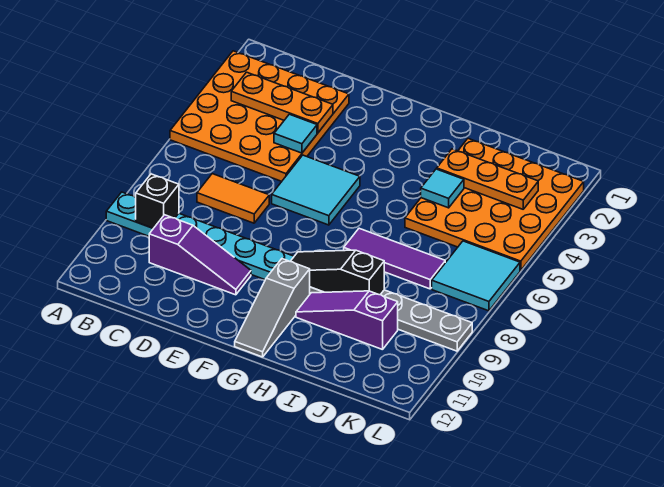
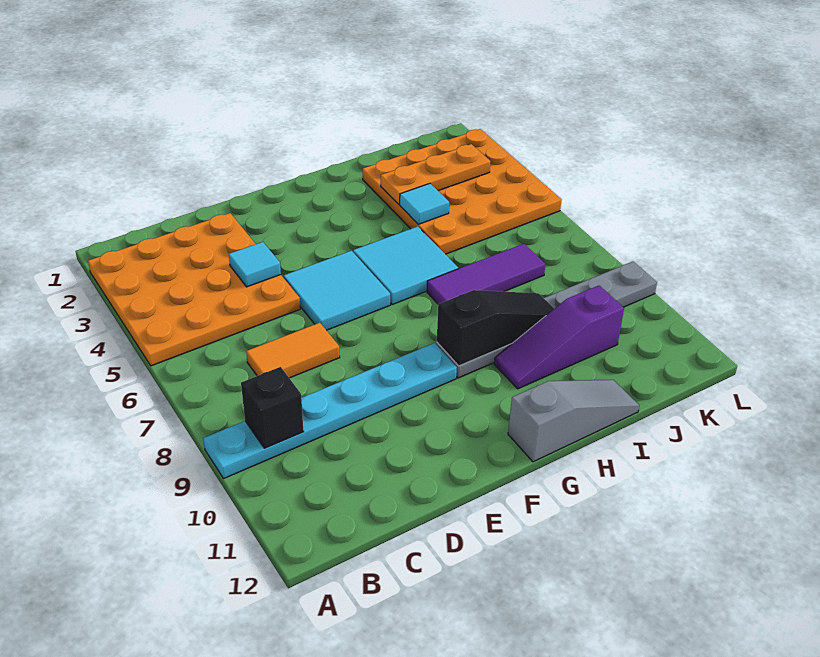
orange plate B3:D3 level 2 -> none
purple slope C10:E10 level 1 top C -> none
black slope G9:I9 level 2 top I -> black slope G9:I9 level 2 top G
grey slope G10:G12 level 1 top 10 -> grey slope G12:I12 level 1 top G
cyan tile K6:L7 level 1 -> cyan tile G5:H6 level 1

